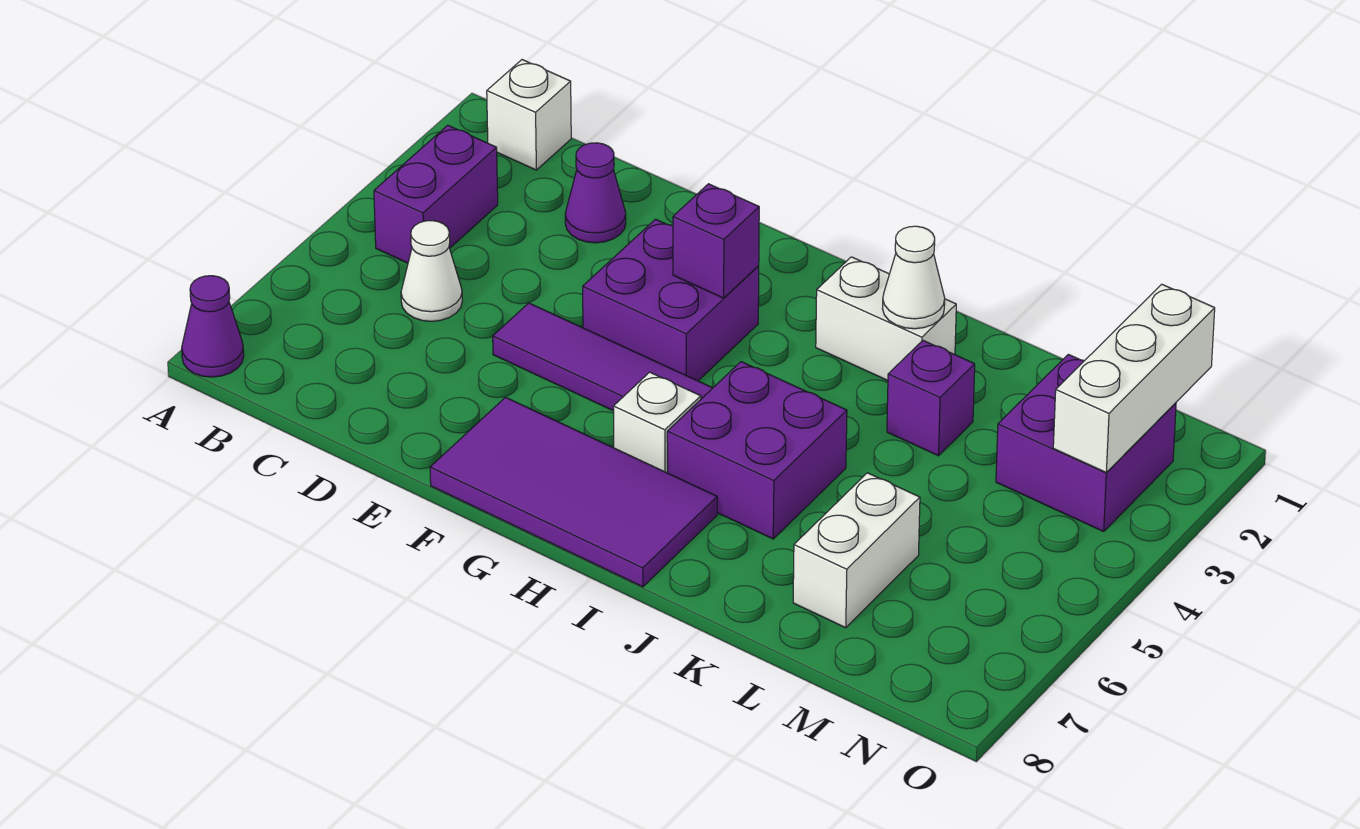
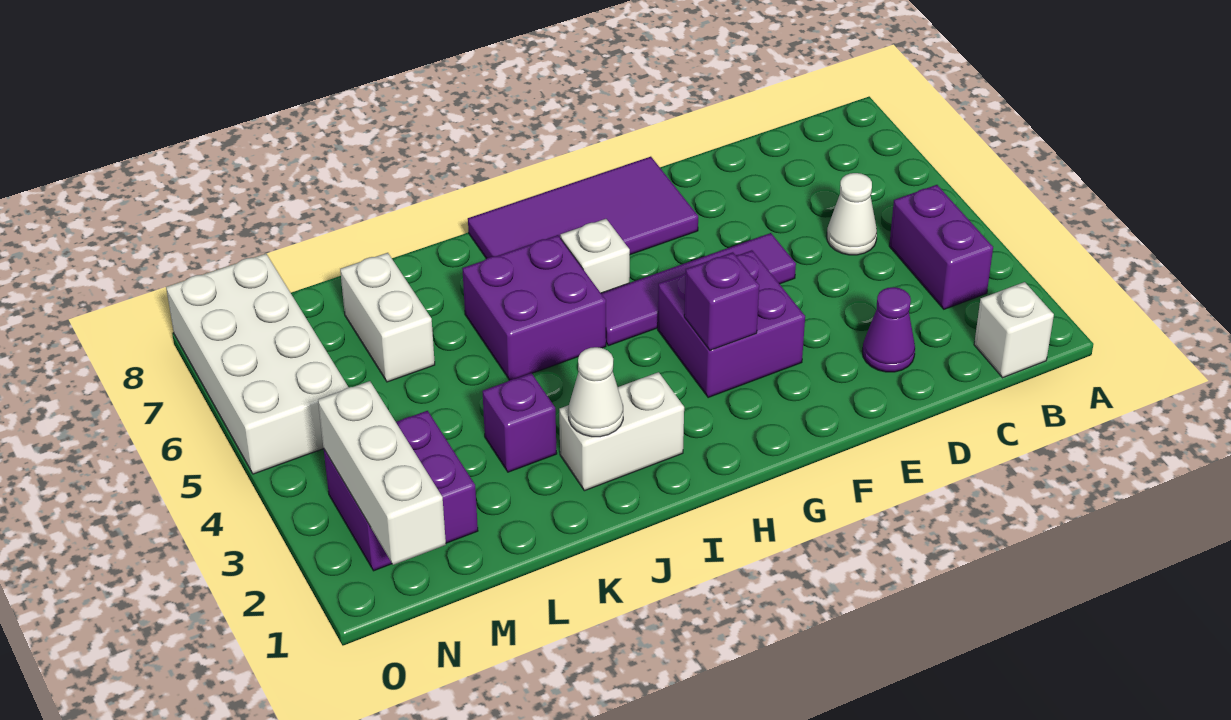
purple cone A8 level 1 -> none
none -> white brick N5:O8 level 1

